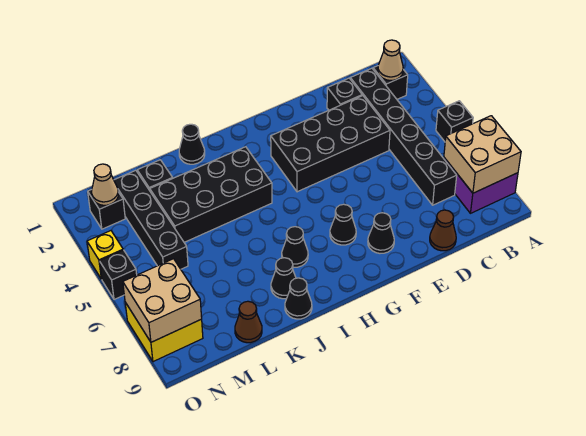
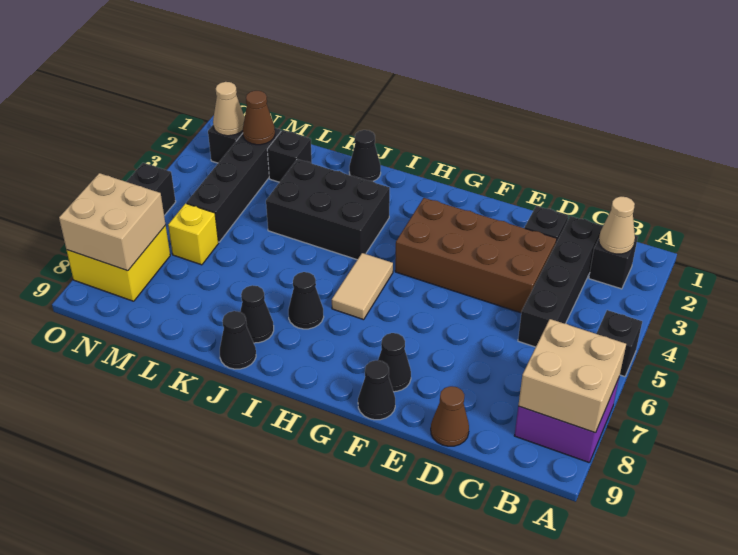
black brick C2:C7 level 1 -> black brick C2:C5 level 1
black brick D3:G4 level 1 -> brown brick D3:G4 level 1
black cone G7 level 1 -> black cone F9 level 1
none -> tan tile H5:H6 level 1
black brick I3:L4 level 1 -> black brick I3:K4 level 1
brown cone L9 level 1 -> brown cone M2 level 2
yellow brick O4 level 1 -> yellow brick M6 level 1

